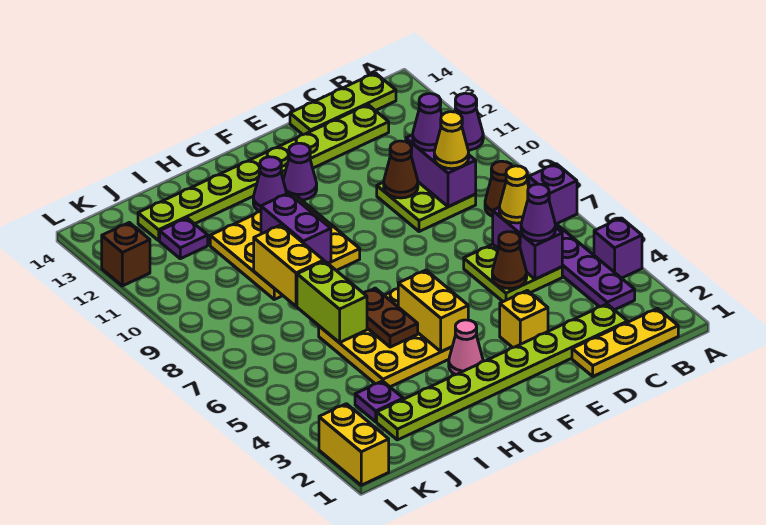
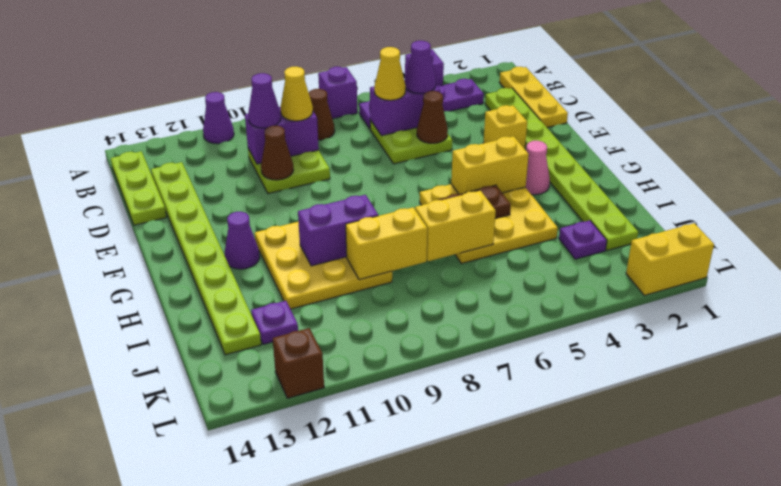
purple cone F12 level 1 -> none
lime brick I6:I7 level 2 -> yellow brick I6:I7 level 2

